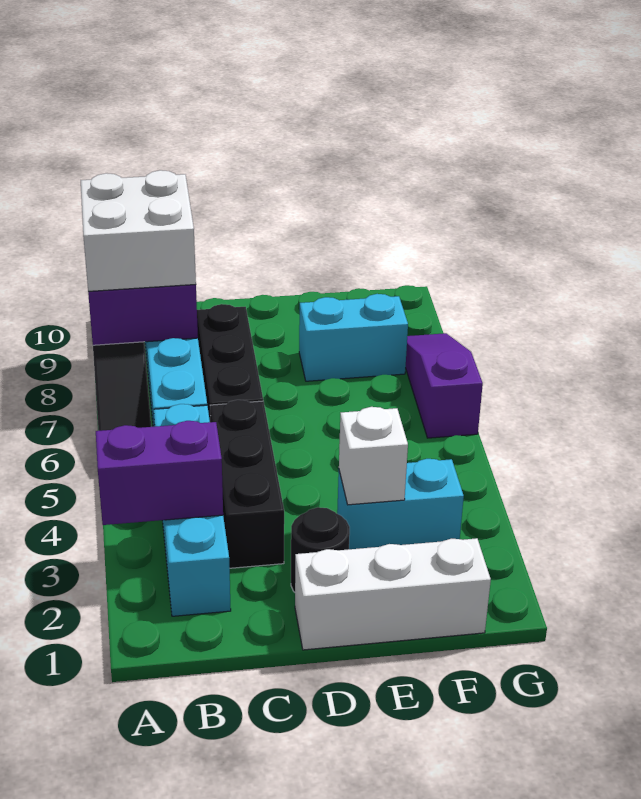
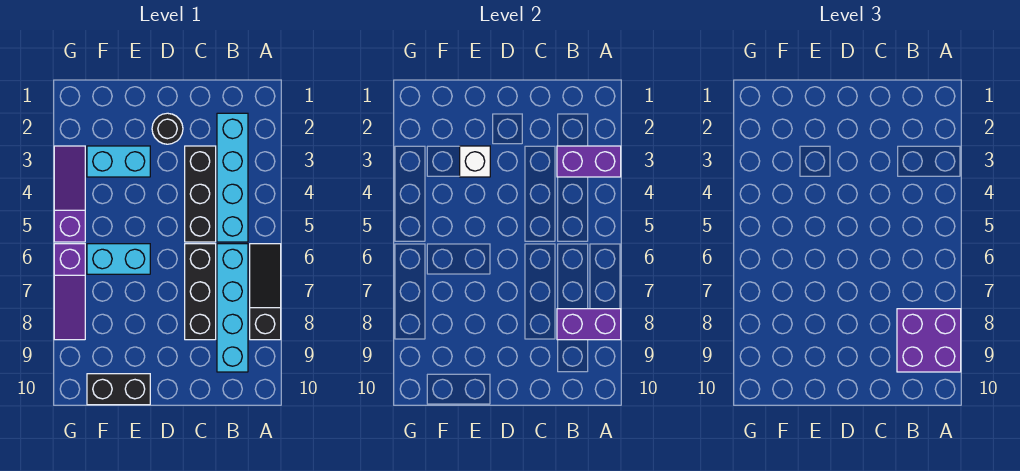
white brick A8:B9 level 3 -> purple brick A8:B9 level 3
white brick D1:F1 level 1 -> none
cyan brick E8:F8 level 1 -> cyan brick E6:F6 level 1
none -> black brick E10:F10 level 1
none -> purple slope G3:G5 level 1 top 5

